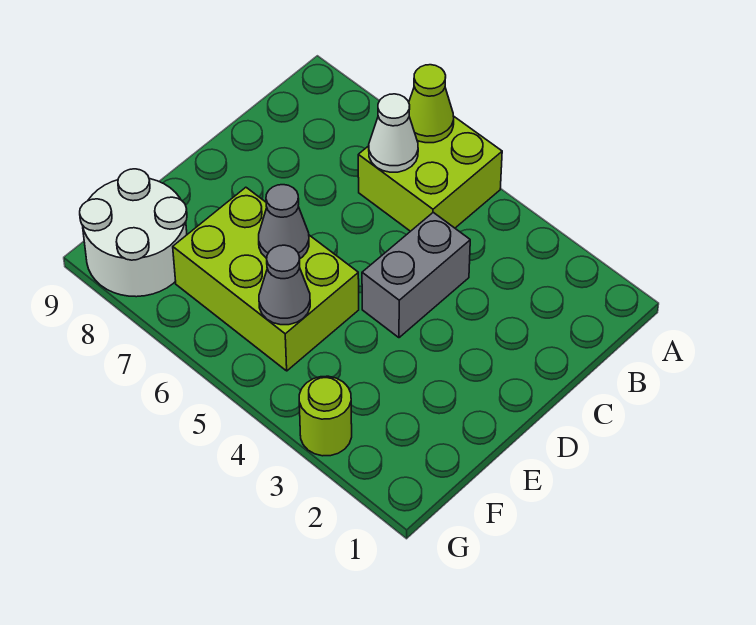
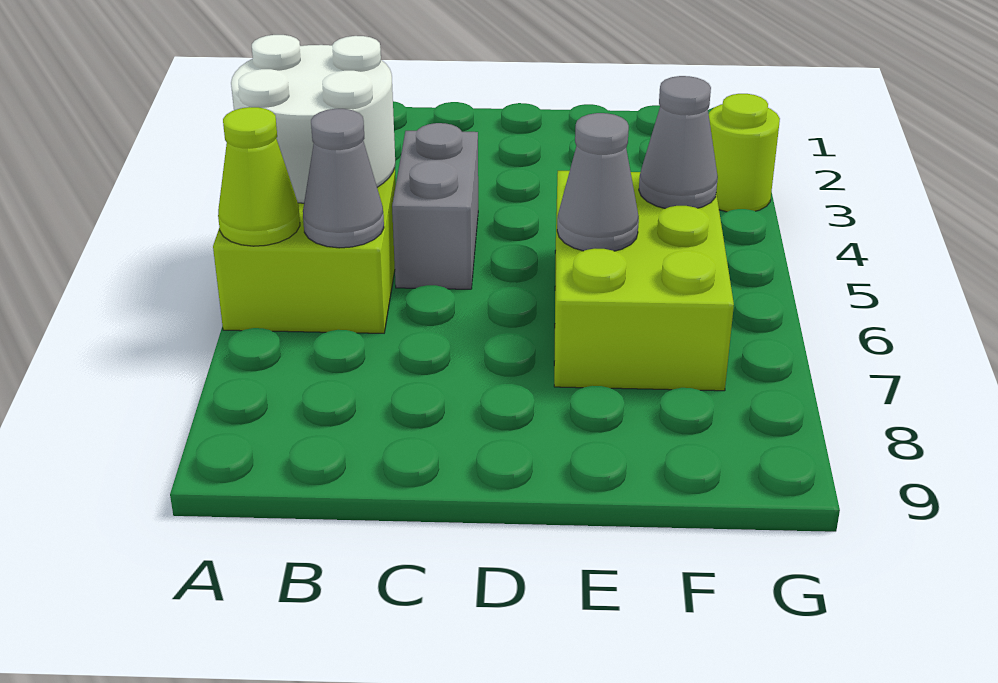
white cone B6 level 2 -> grey cone B6 level 2
grey brick C4:D4 level 1 -> grey brick C4:C5 level 1
white round brick F8:G9 level 1 -> white round brick A4:B5 level 2

